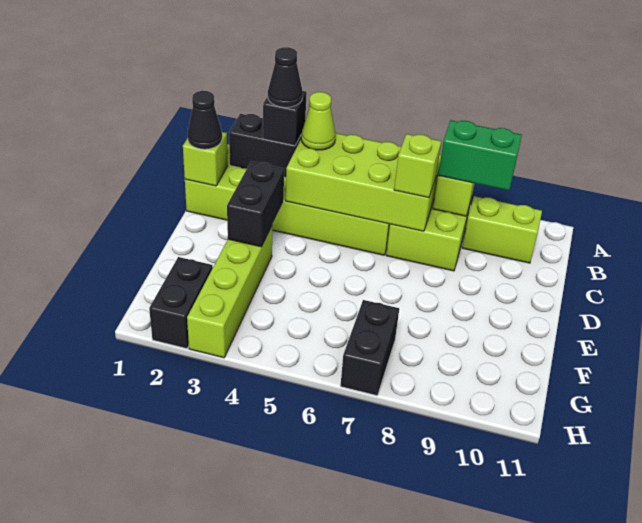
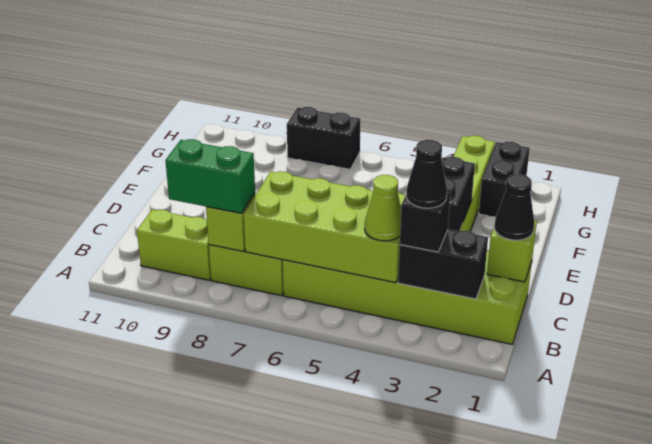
lime brick C7 level 3 -> none
black brick G7:H7 level 1 -> black brick H7:H8 level 1

